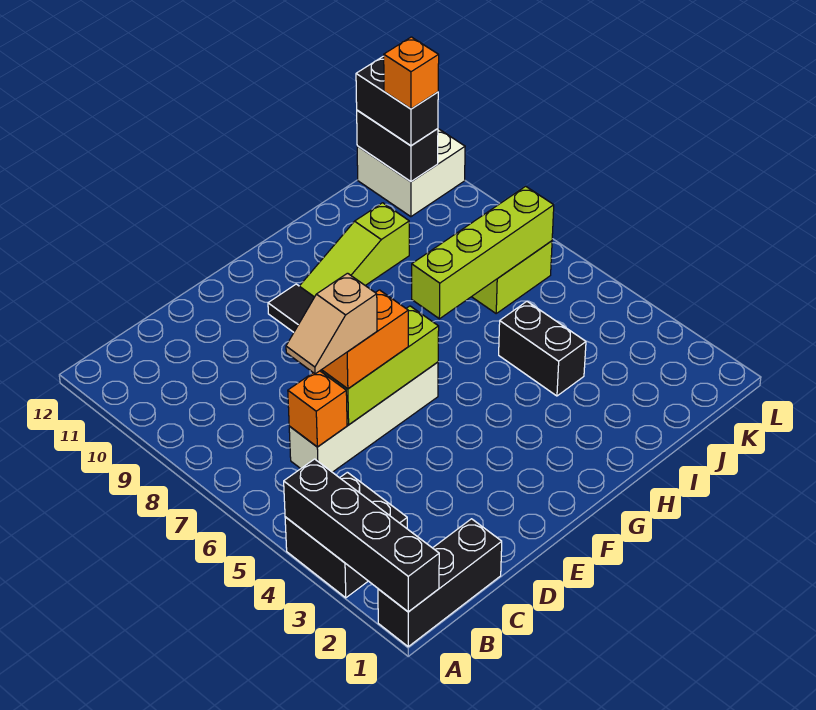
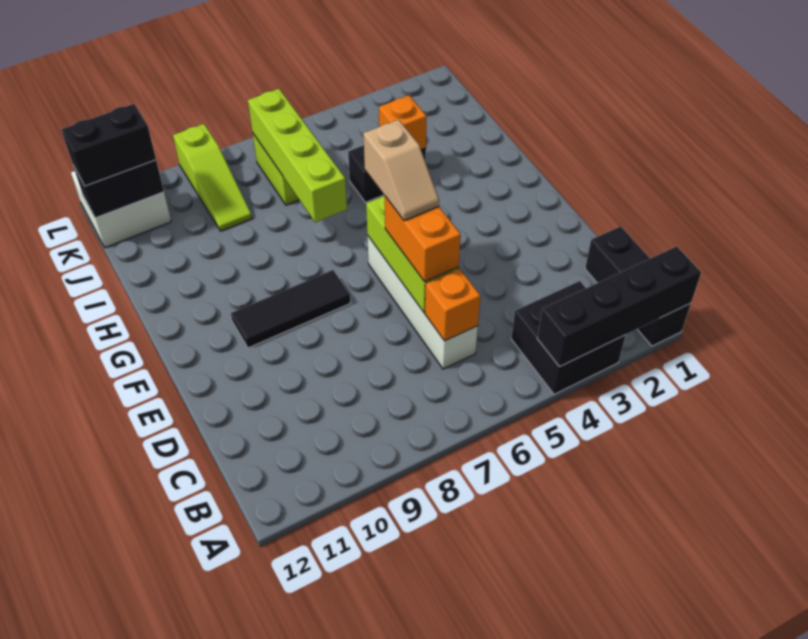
tan slope C6:D6 level 4 top D -> tan slope E6:F6 level 4 top F
lime slope G10:I10 level 1 top I -> lime slope J9:L9 level 1 top L
orange brick K11 level 4 -> orange brick I4 level 2

